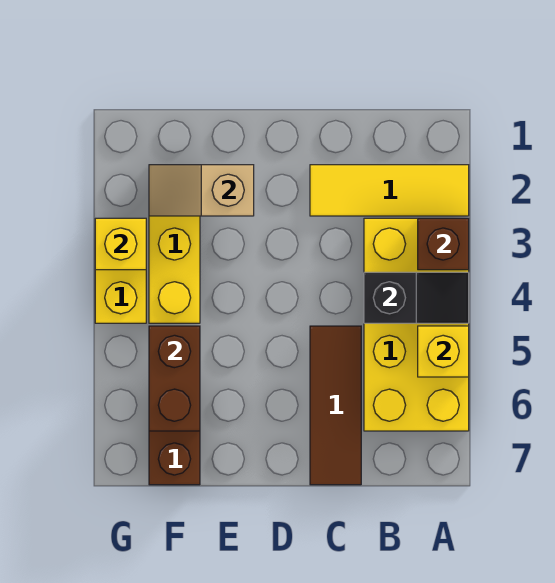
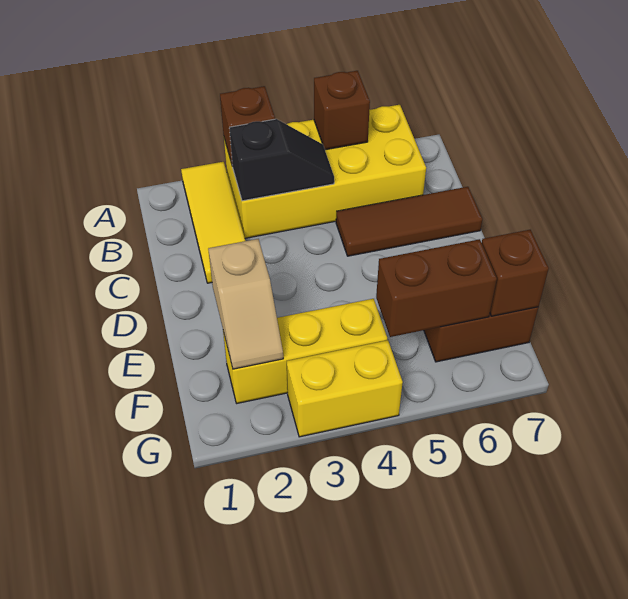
black slope A4:B4 level 2 top B -> black slope B3:B4 level 2 top 3
yellow brick A5 level 2 -> brown brick A5 level 2
none -> brown brick F7 level 2
yellow brick G3 level 2 -> none

